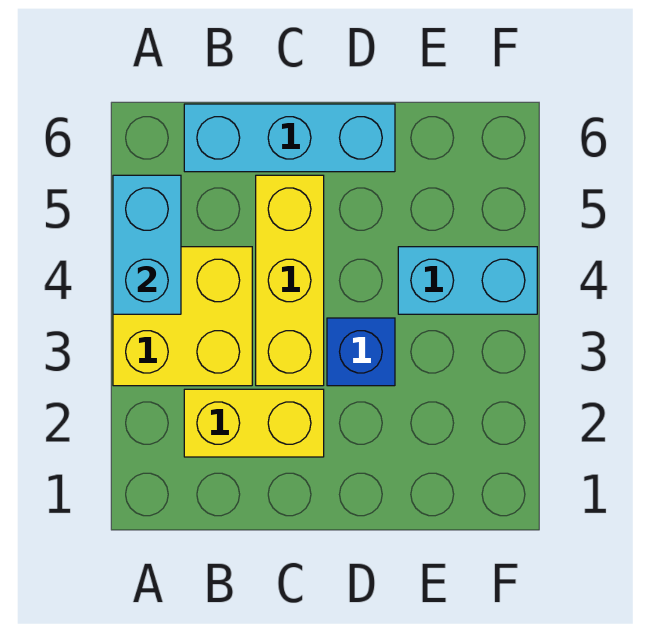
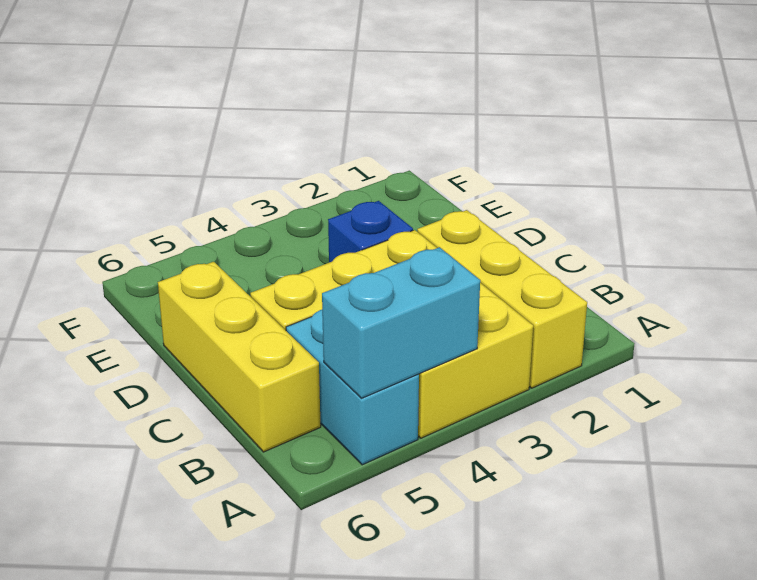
yellow brick B2:C2 level 1 -> yellow brick A2:C2 level 1
cyan brick B6:D6 level 1 -> yellow brick B6:D6 level 1
cyan brick E4:F4 level 1 -> cyan brick A5:B5 level 1

